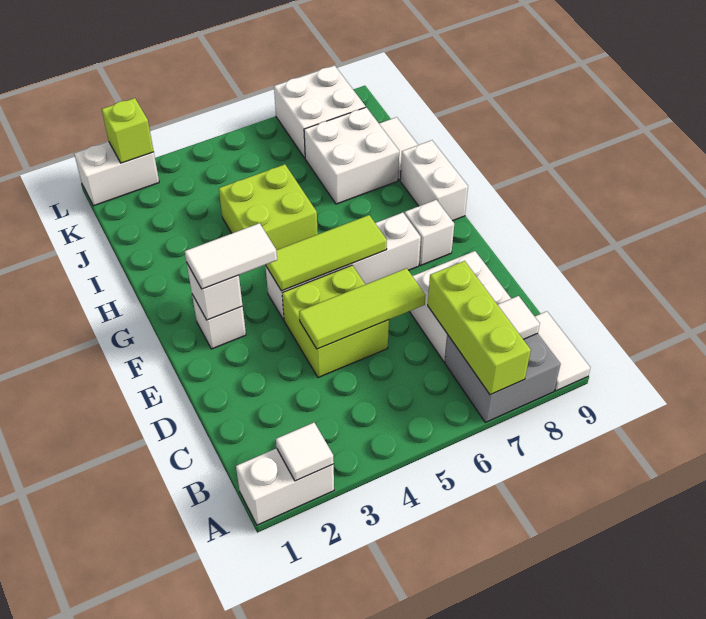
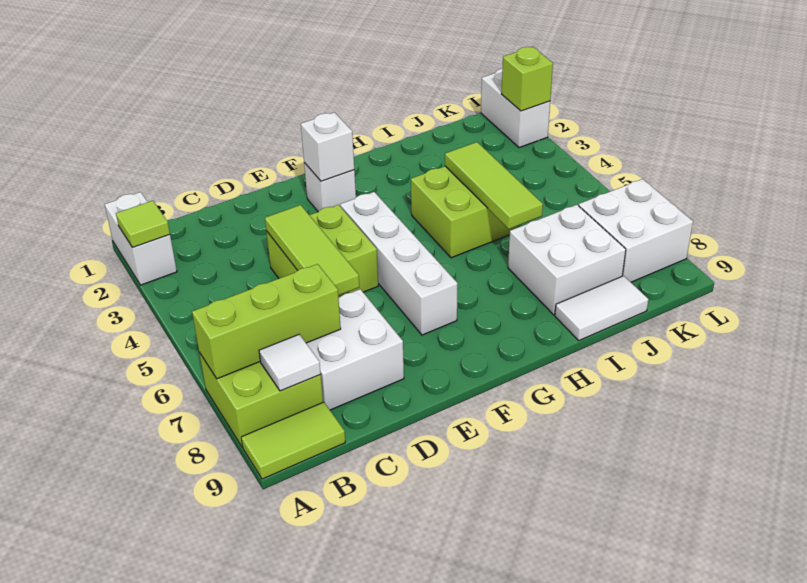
white tile A2 level 2 -> lime tile A2 level 2
grey brick A7:B8 level 1 -> lime brick A7:B8 level 1
white tile A9:B9 level 1 -> lime tile A9:B9 level 1
white tile F2:F3 level 3 -> none
lime tile F4:F6 level 2 -> lime tile I4:I6 level 2
white brick F8 level 1 -> none
white brick G9:H9 level 1 -> none

